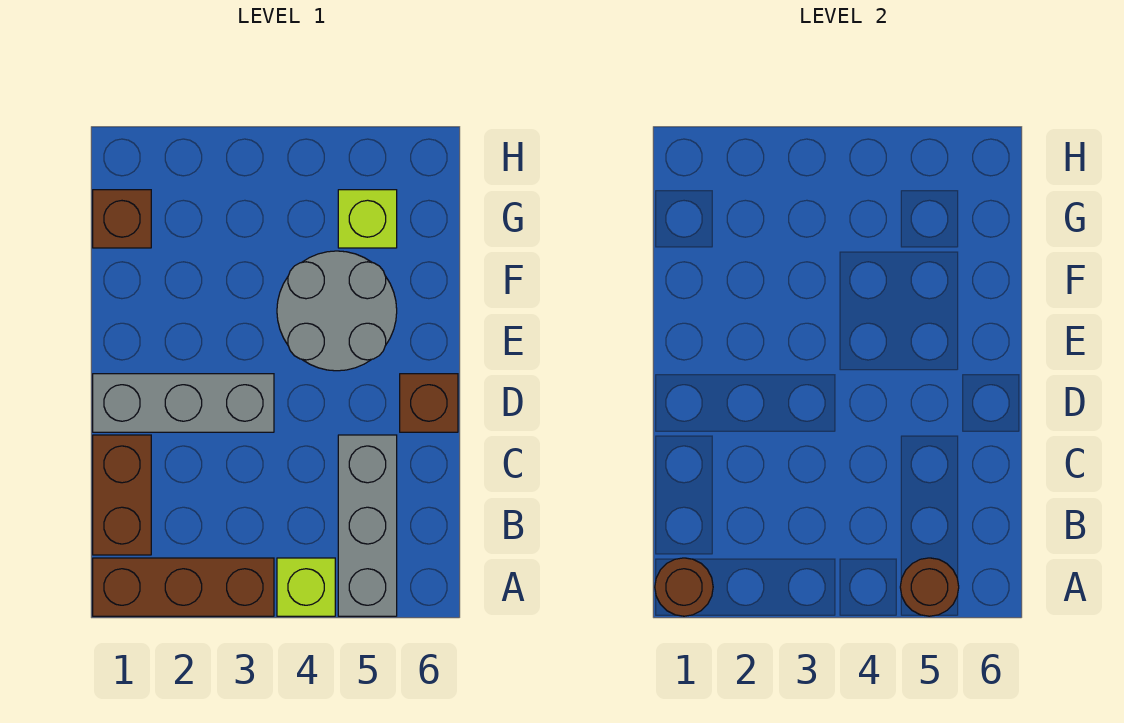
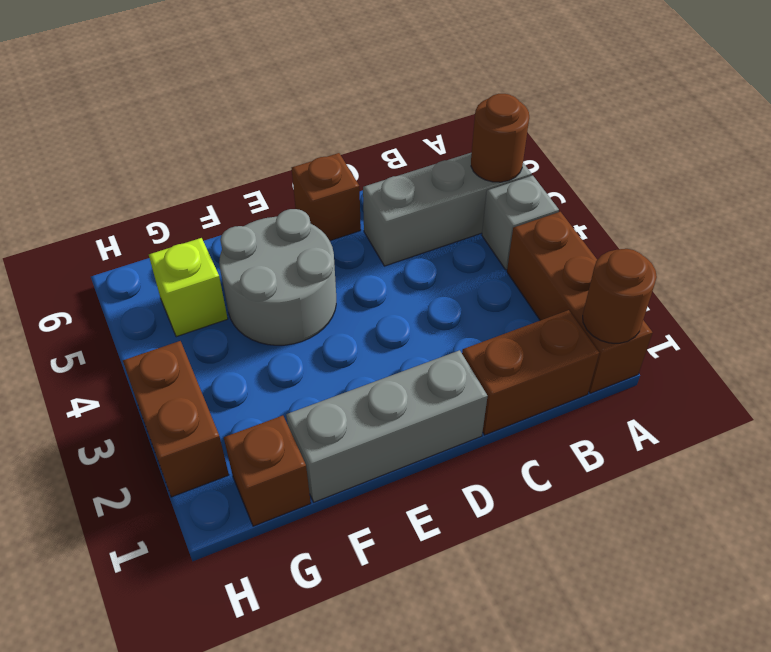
lime brick A4 level 1 -> grey brick A4 level 1
grey brick D1:D3 level 1 -> grey brick D1:F1 level 1
none -> brown brick H2:H3 level 1

